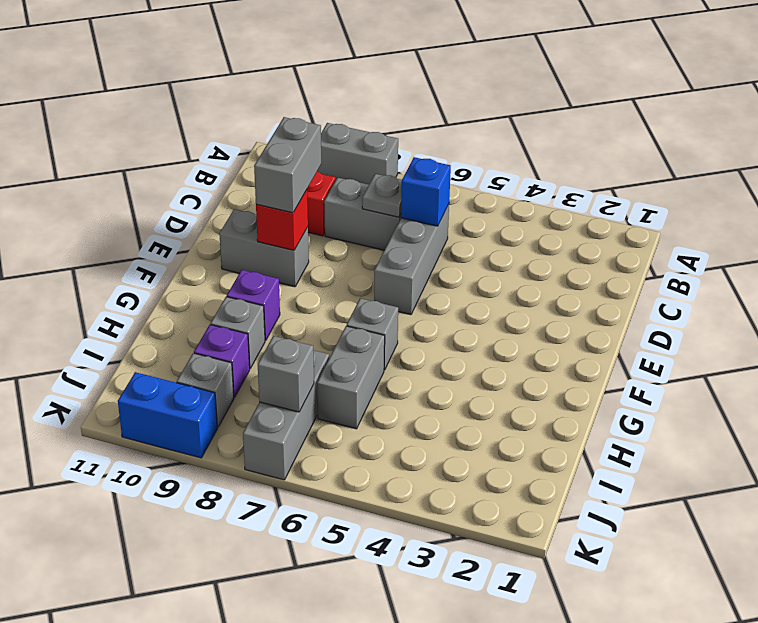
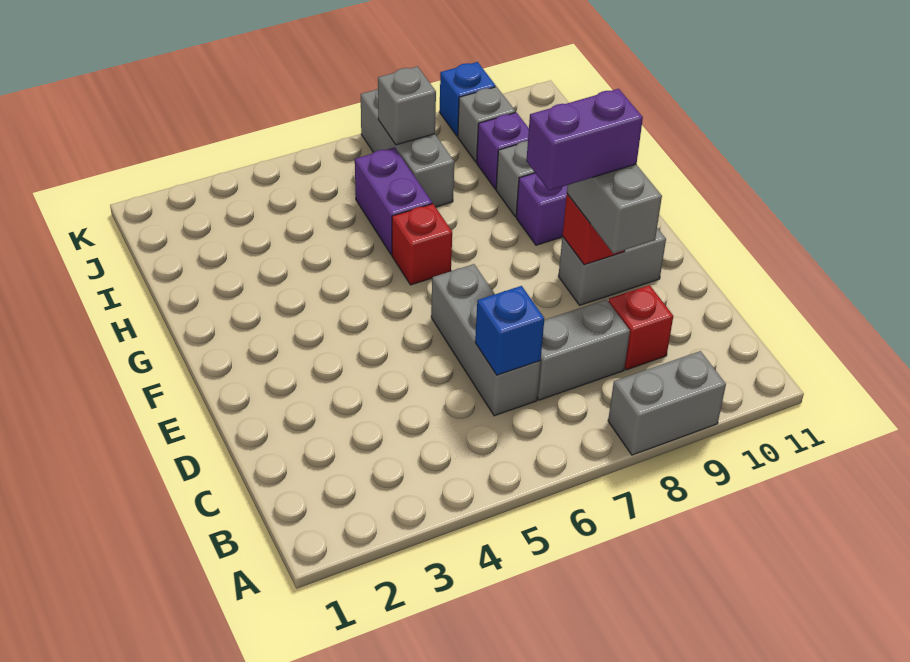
grey plate C7 level 2 -> none
none -> purple brick E8:E9 level 4
grey brick G6 level 1 -> red brick G6 level 1
grey brick H6:I6 level 1 -> purple brick H6:I6 level 1
blue brick K9:K10 level 1 -> blue brick K9 level 1

